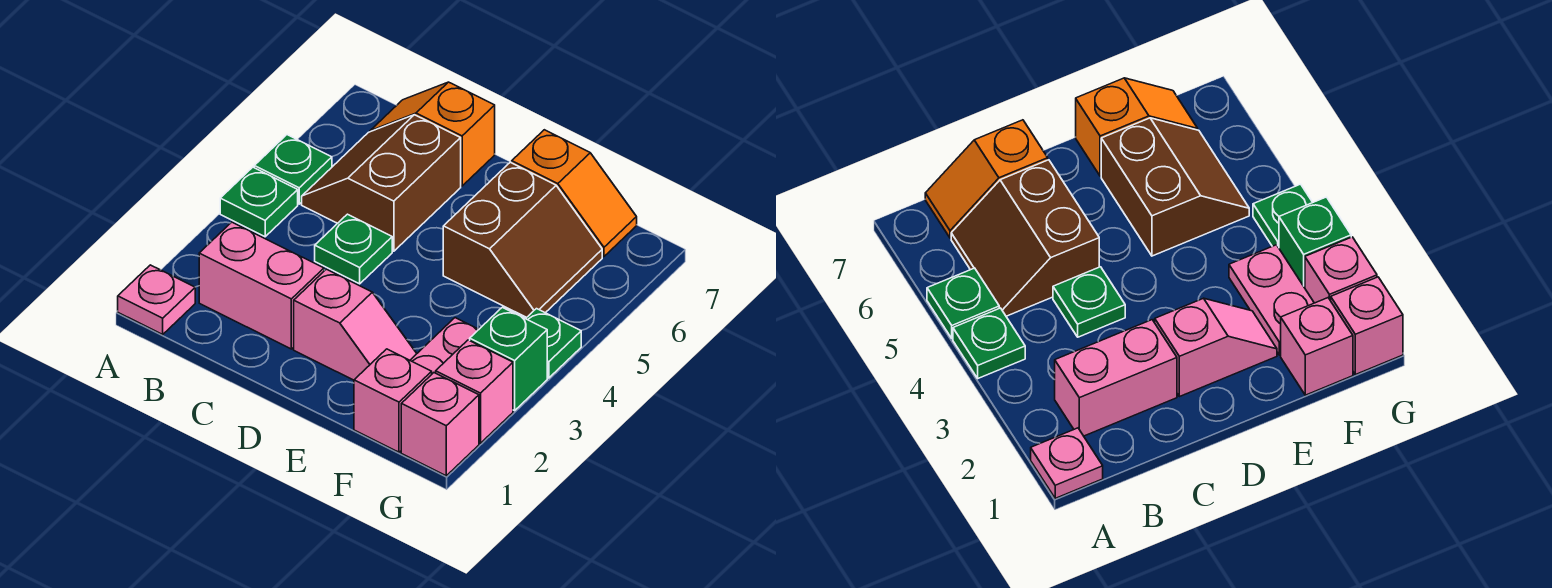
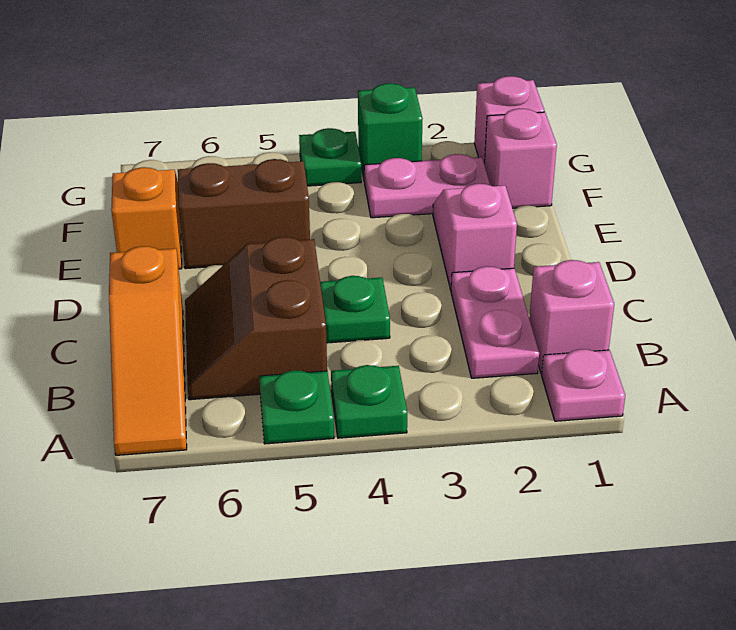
pink brick B2:C2 level 1 -> pink plate B2:C2 level 1
brown slope B5:C6 level 1 top C -> brown slope B5:C6 level 1 top 5
orange slope B7:C7 level 1 top C -> orange slope A7:C7 level 1 top C
pink brick G2 level 1 -> pink brick B1 level 1

